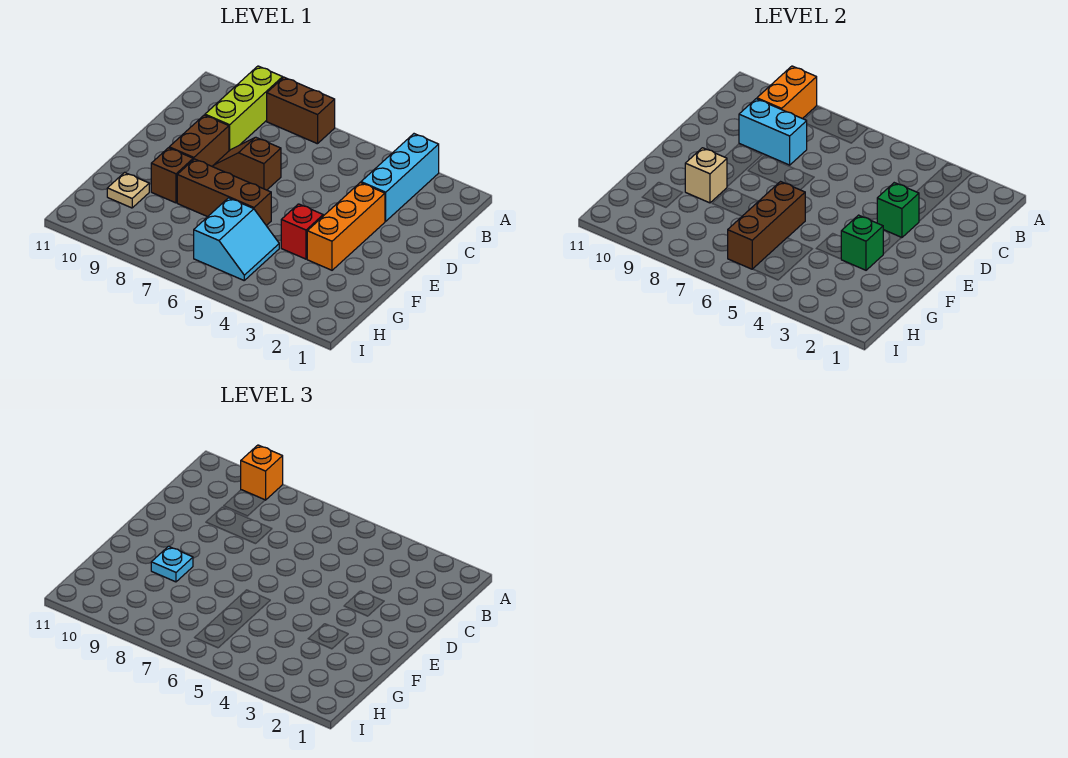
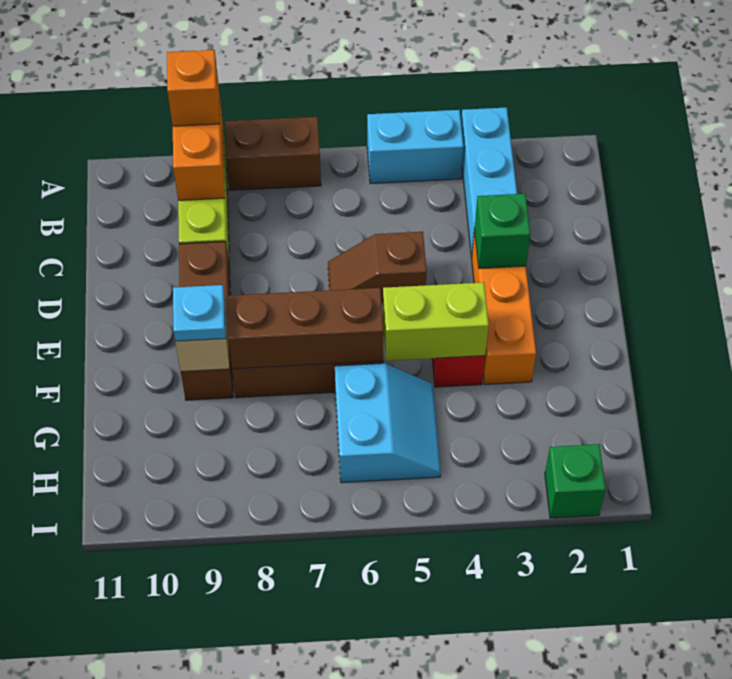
cyan brick C8:C9 level 2 -> cyan brick A4:A5 level 1
brown slope D7:D8 level 1 top 7 -> brown slope D5:D6 level 1 top 5
green brick F3 level 2 -> green brick I2 level 1
none -> lime brick F4:F5 level 2
brown brick F6:H6 level 2 -> brown brick F6:F8 level 2
tan plate G10 level 1 -> none

